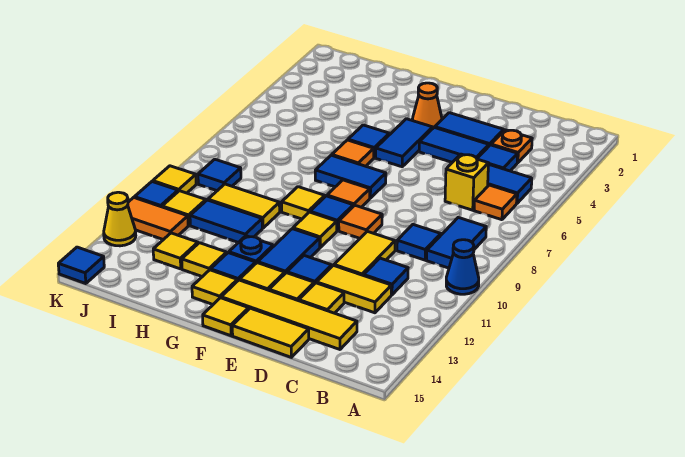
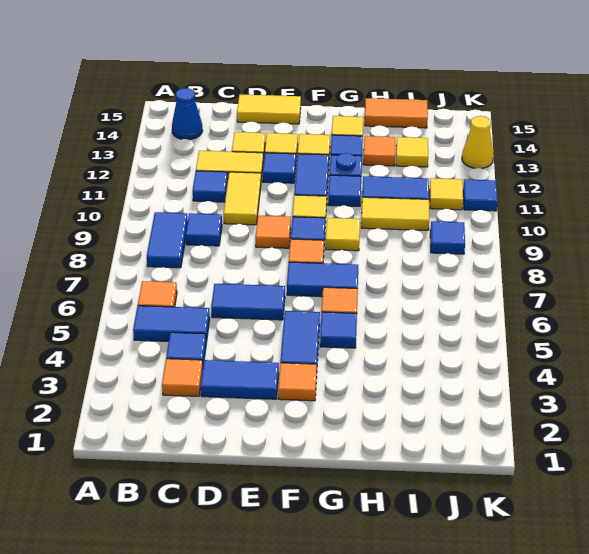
blue cone A10 level 1 -> blue cone B14 level 1
orange plate C3 level 1 -> orange tile C3 level 1
yellow brick C6 level 1 -> none
yellow tile C14:F14 level 1 -> none
blue tile D4:E4 level 1 -> blue tile D6:E6 level 1
orange cone F3 level 1 -> orange tile F3 level 1
yellow tile F15 level 1 -> none
yellow tile H13 level 1 -> orange tile H13 level 1
orange tile J12:K12 level 1 -> orange tile H15:I15 level 1
yellow tile K10 level 1 -> none
blue tile K15 level 1 -> blue tile G11 level 1

